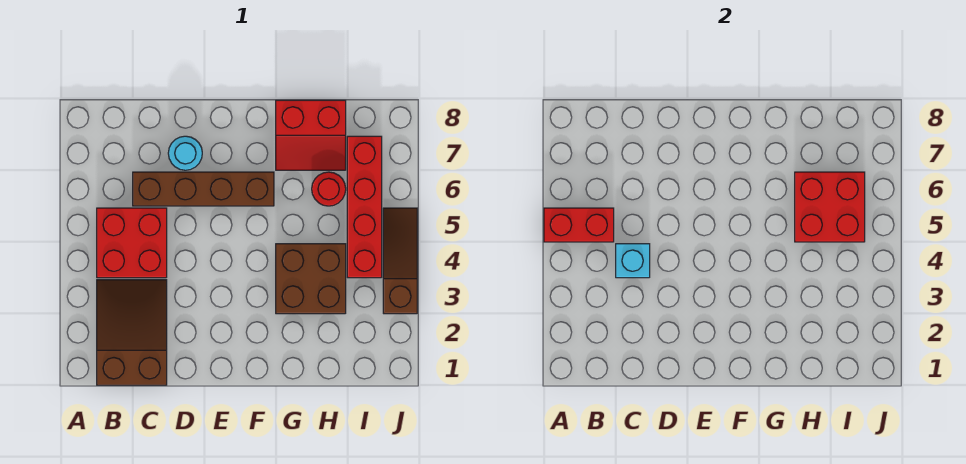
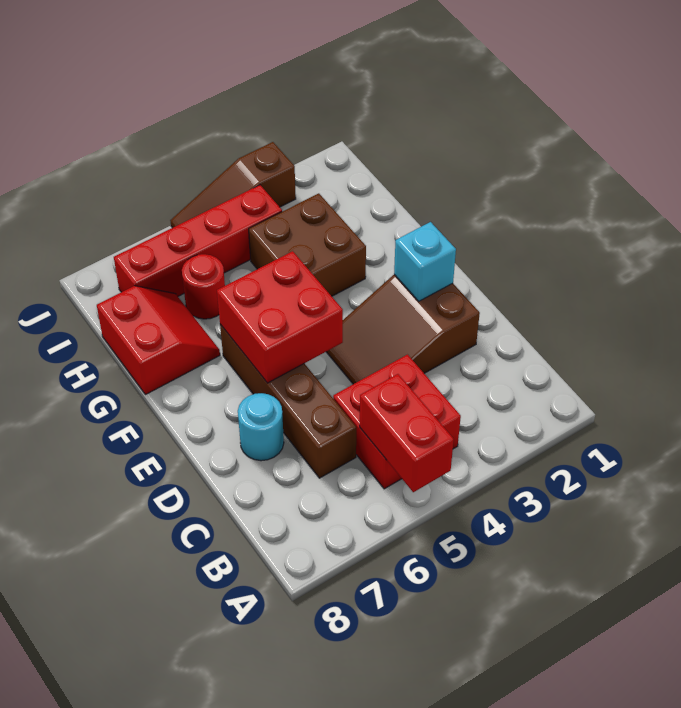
brown slope B1:C3 level 1 top 1 -> brown slope D2:E4 level 1 top 2
cyan brick C4 level 2 -> cyan brick E2 level 2
red brick H5:I6 level 2 -> red brick E5:F6 level 2

